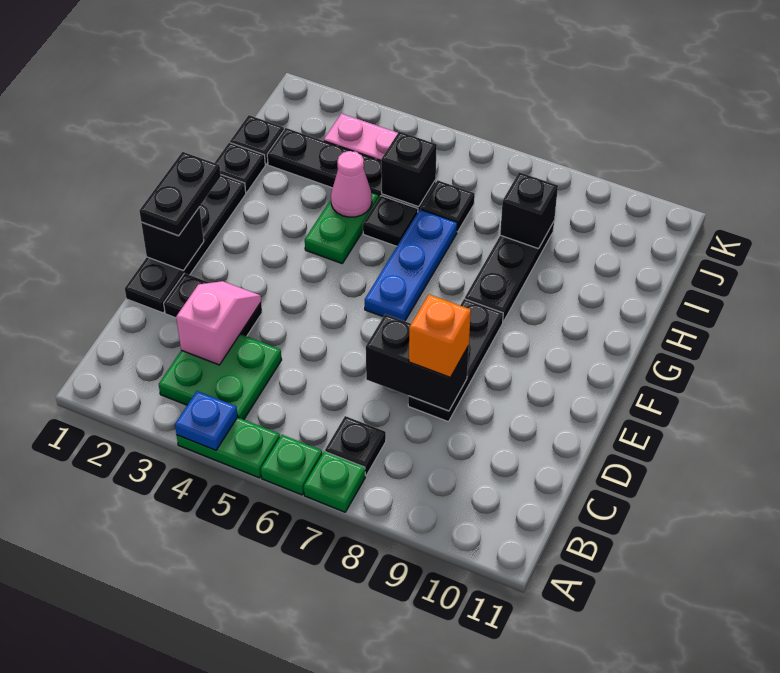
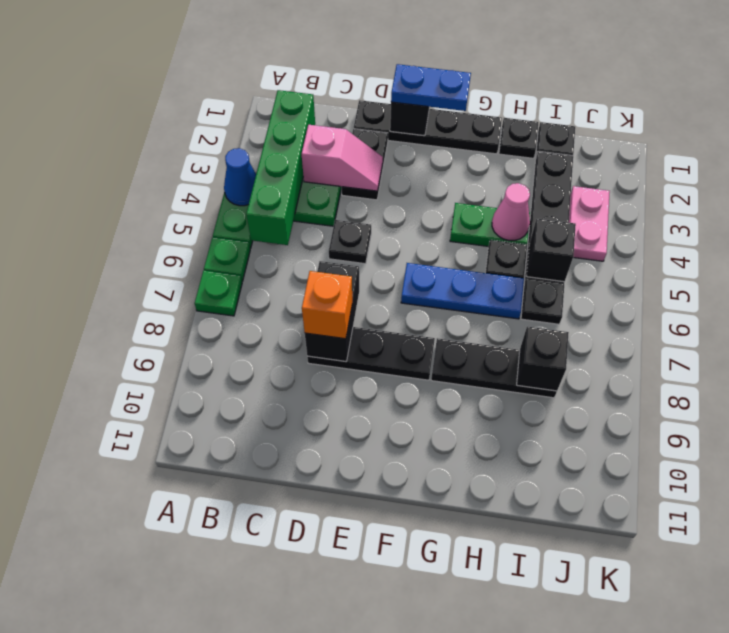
blue plate A4 level 2 -> blue cone A4 level 2
none -> green brick B2:B5 level 2
black plate B7 level 1 -> black plate D5 level 1
black plate E1:F1 level 3 -> blue plate E1:F1 level 3

